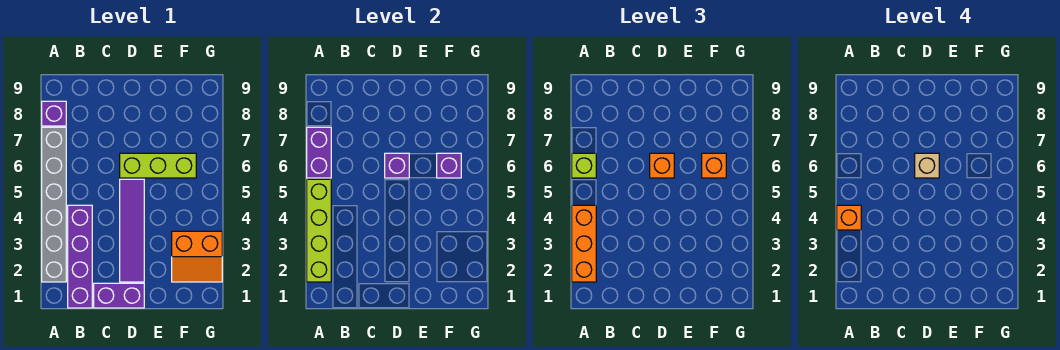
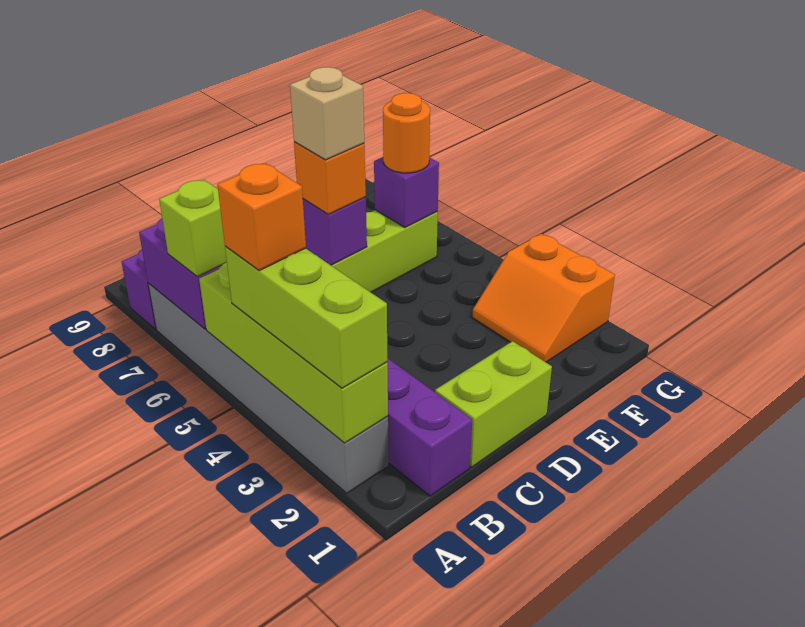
orange brick A2:A4 level 3 -> lime brick A2:A4 level 3
purple brick C1:D1 level 1 -> lime brick C1:D1 level 1
purple tile D2:D5 level 1 -> none
orange slope F2:G3 level 1 top 3 -> orange slope F2:G3 level 1 top G
orange brick F6 level 3 -> orange round brick F6 level 3

